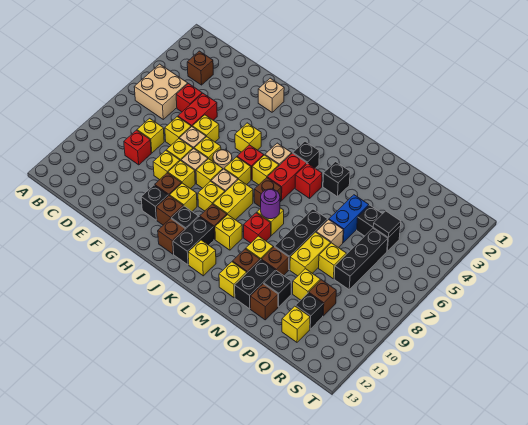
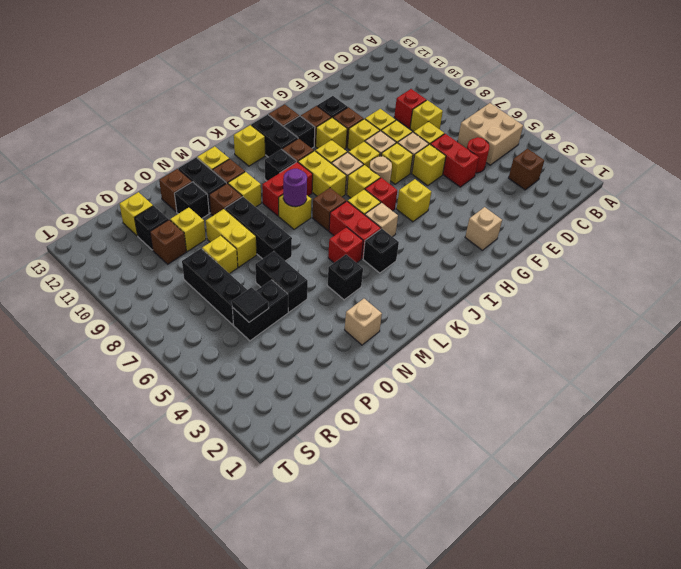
red brick D5 level 1 -> red round brick D5 level 1
yellow brick K10 level 1 -> black brick K10 level 1
red brick L9 level 1 -> red brick K9:L9 level 1
blue brick O5:O6 level 1 -> black brick O5:O6 level 1
tan brick O7 level 1 -> tan brick N2 level 1

